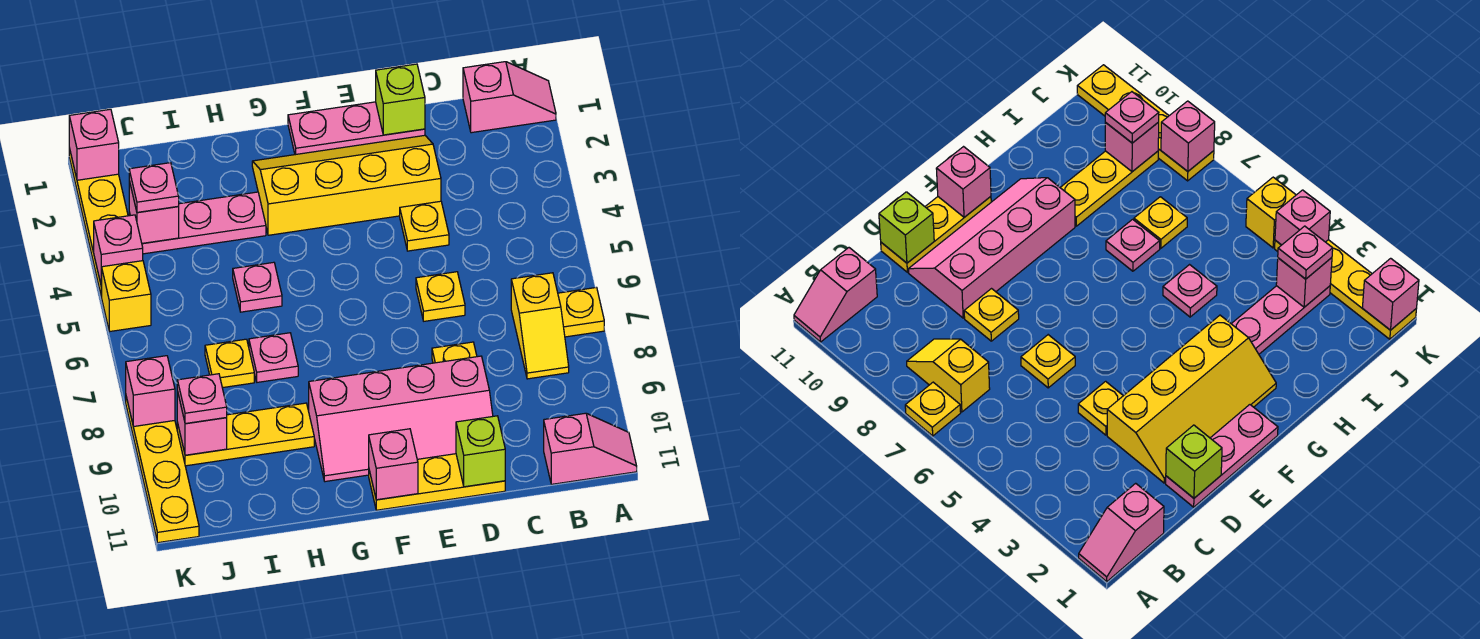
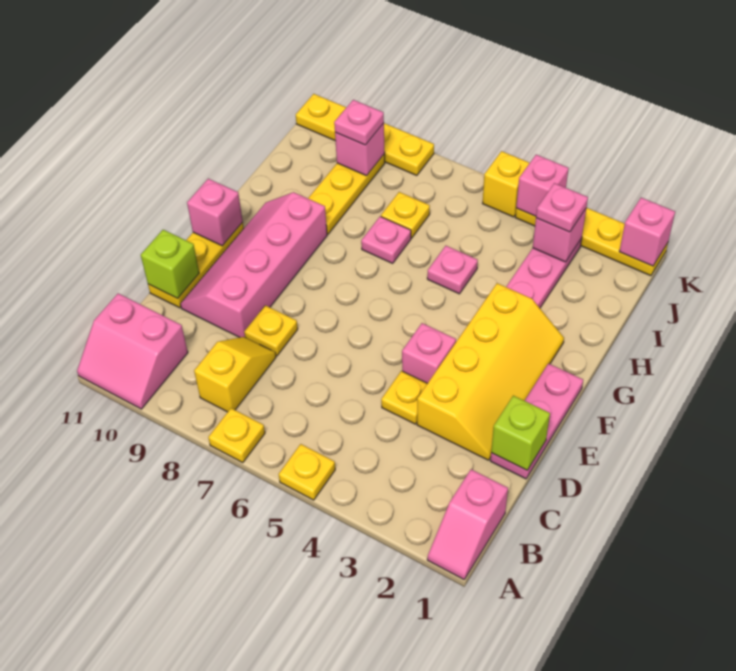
pink slope A11:B11 level 1 top B -> pink slope A10:B11 level 1 top B
yellow slope B7:B8 level 1 top 7 -> yellow slope B8:C8 level 1 top B
yellow plate D6 level 1 -> yellow plate A5 level 1
pink brick K8 level 2 -> pink brick E4 level 1

